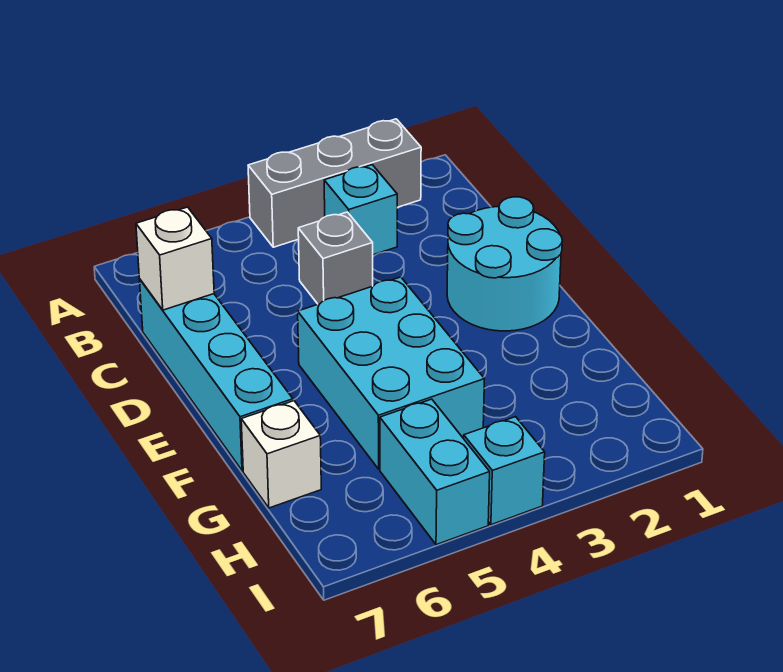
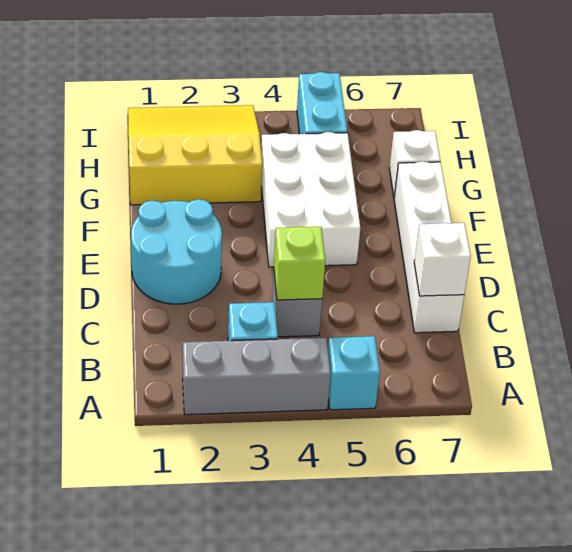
none -> lime brick C4 level 2
cyan brick C7:F7 level 1 -> white brick C7:F7 level 1
cyan brick E4:G5 level 1 -> white brick E4:G5 level 1
none -> yellow slope G1:I3 level 1 top G
cyan brick I4 level 1 -> cyan brick A5 level 1

